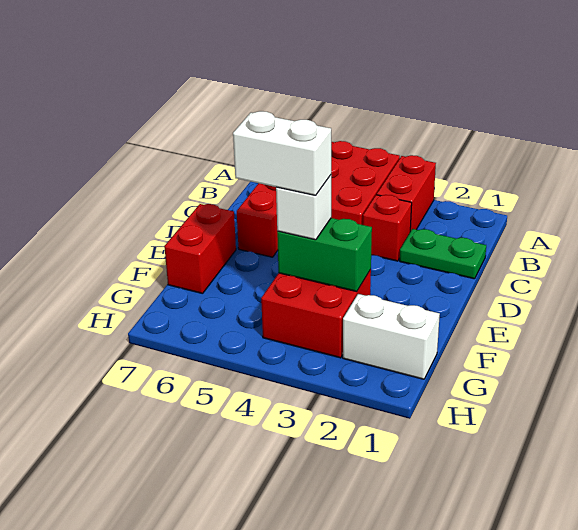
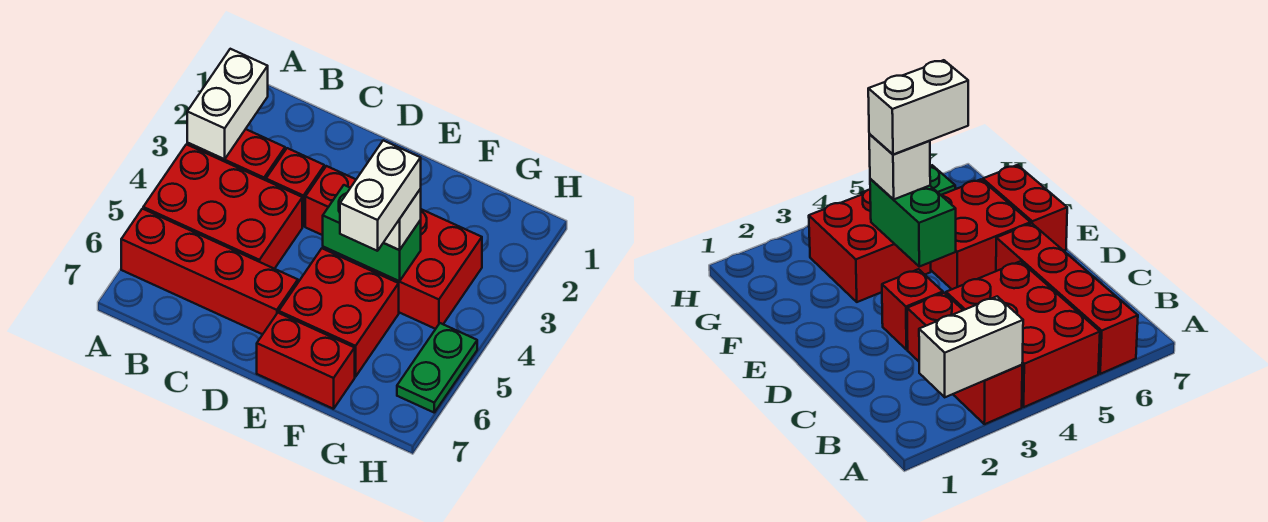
green plate C1:C2 level 1 -> green plate H5:H6 level 1
none -> red brick D3 level 1
none -> red brick E5:F6 level 1
green brick F3:F4 level 2 -> green brick E4:F4 level 2
white brick G1:G2 level 1 -> white brick A2:A3 level 2

